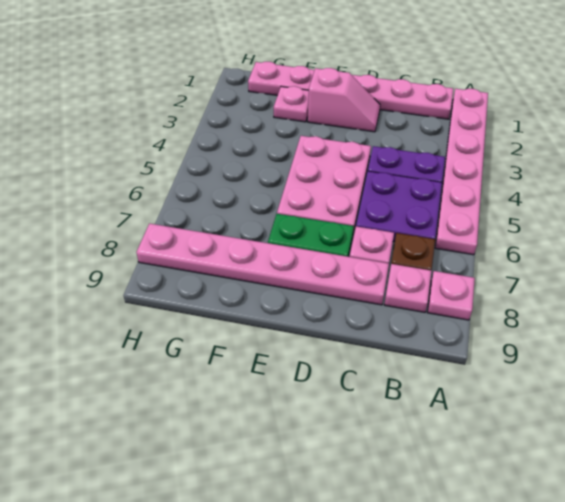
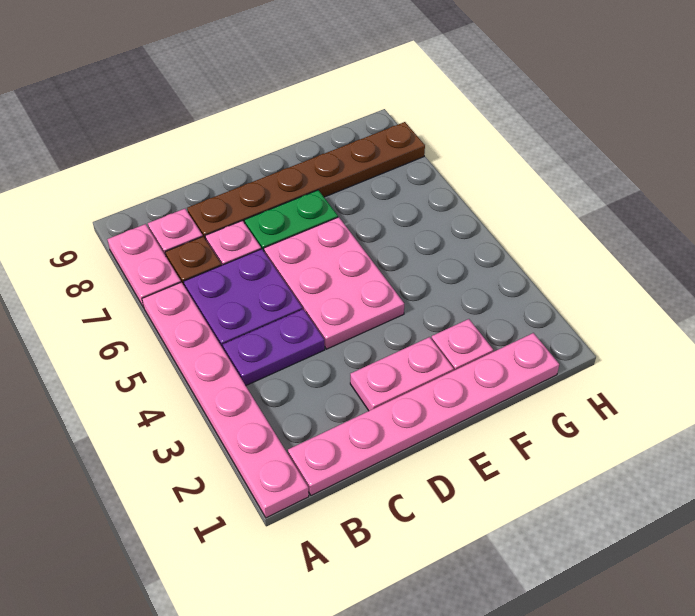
pink plate A8 level 1 -> pink plate A7:A8 level 1
pink plate C8:H8 level 1 -> brown plate C8:H8 level 1
pink slope D2:E2 level 1 top E -> pink plate D2:E2 level 1

